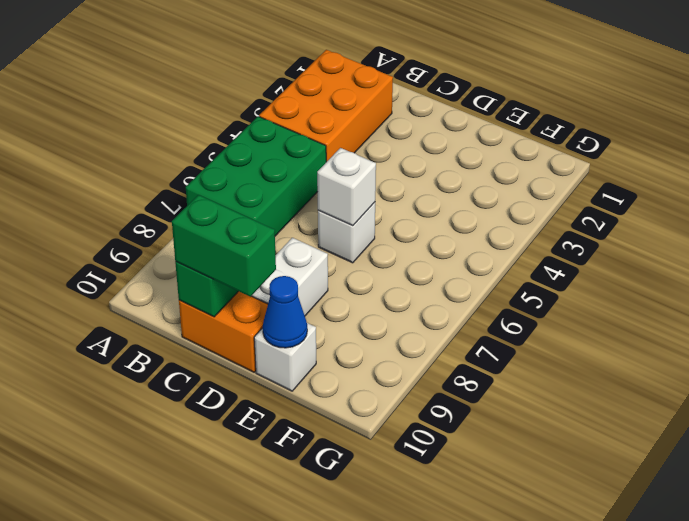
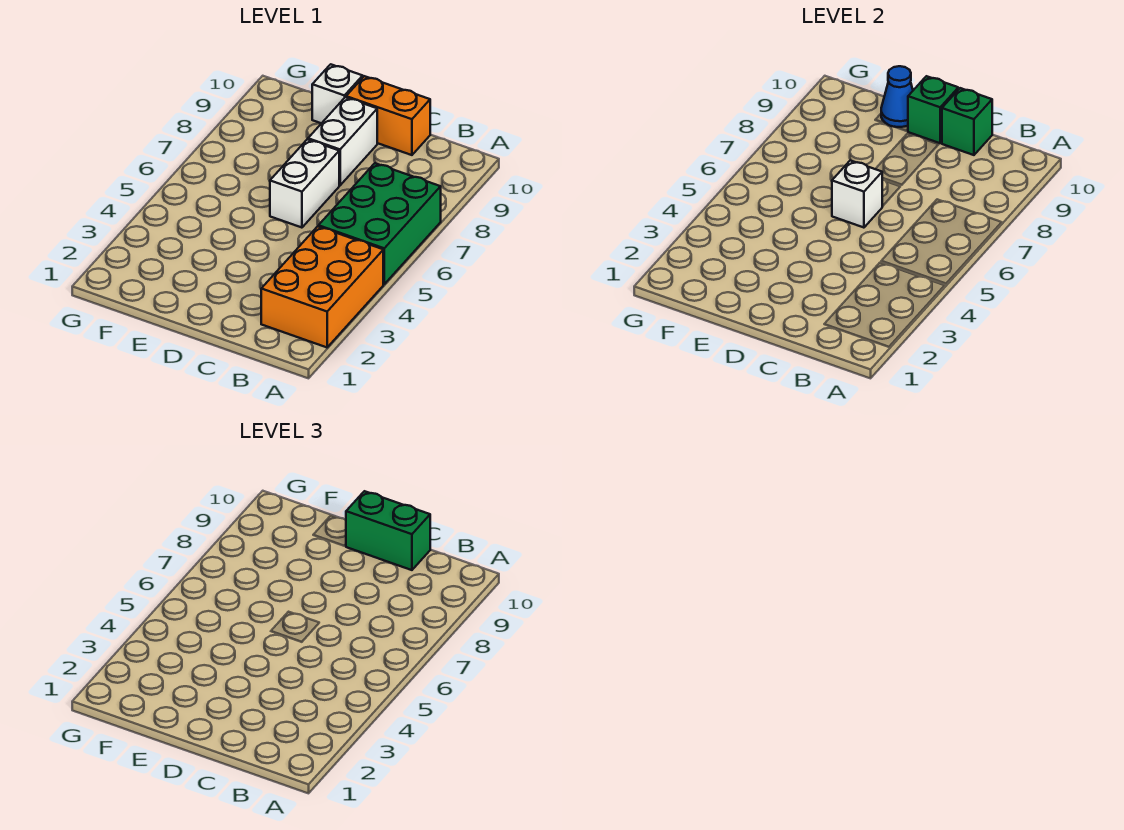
white brick D6 level 1 -> white brick D6:D7 level 1
none -> green brick D10 level 2

